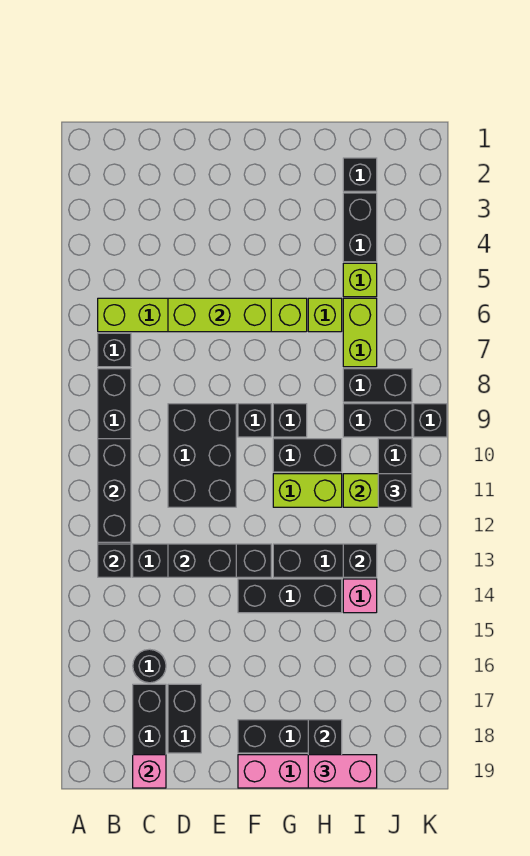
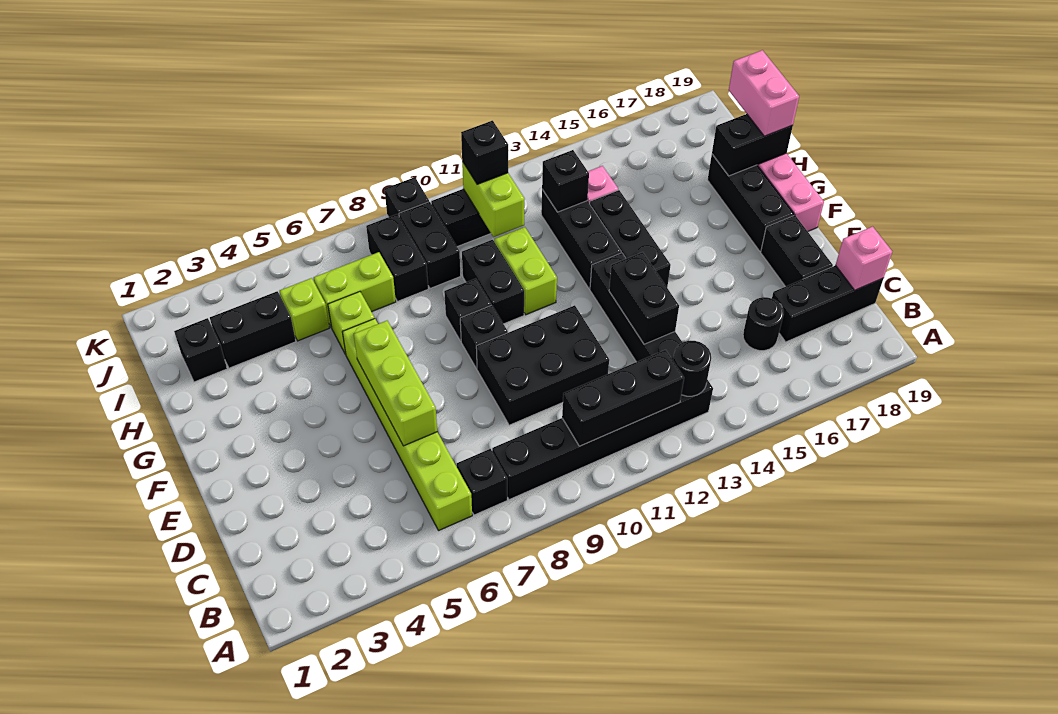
black brick B13 level 2 -> black round brick B13 level 2
black brick D17:D18 level 1 -> black brick D18:E18 level 1

